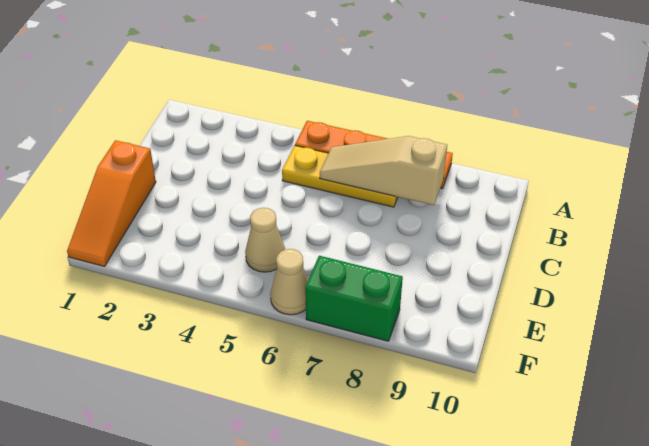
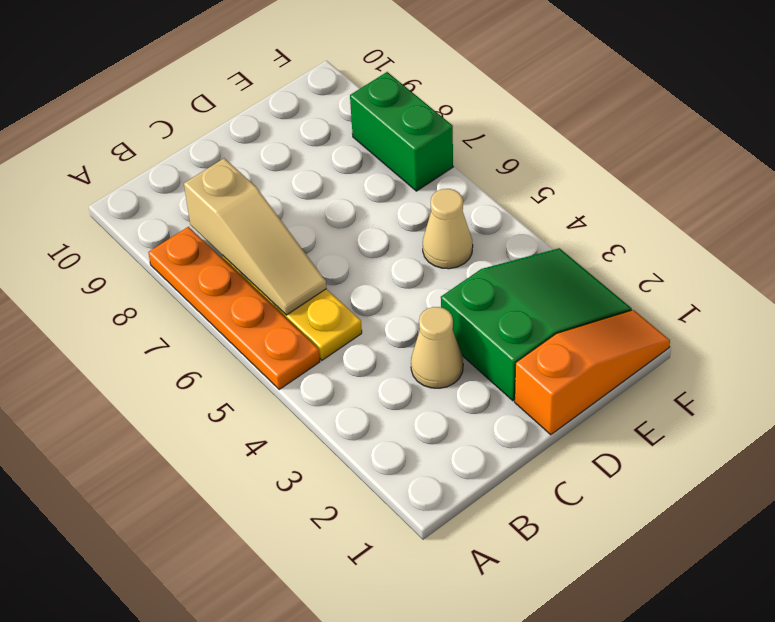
none -> green slope D2:F3 level 1 top D
tan cone F6 level 1 -> tan cone C3 level 1

